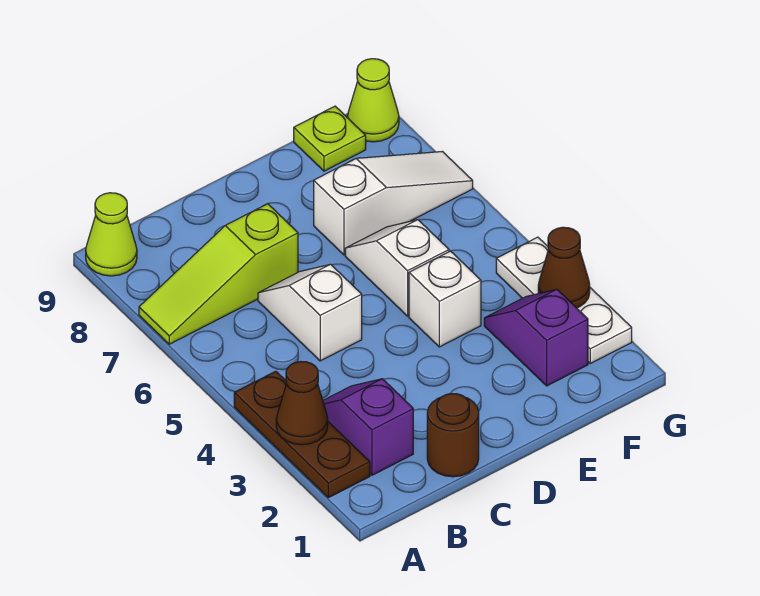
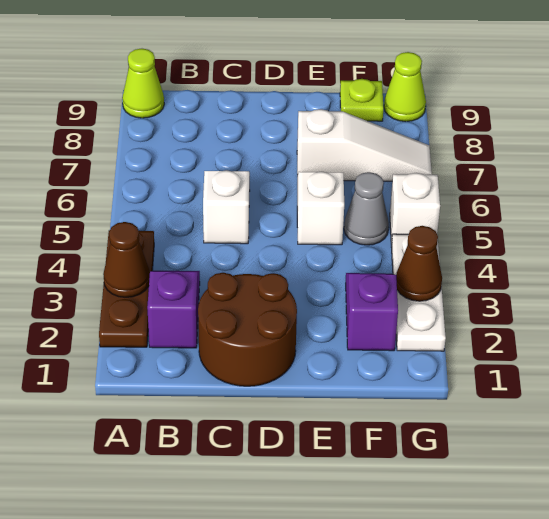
lime slope A7:C7 level 1 top C -> none
brown round brick C1 level 1 -> brown round brick C1:D2 level 1
white brick E4 level 1 -> white brick G5 level 1
none -> grey cone F5 level 1

